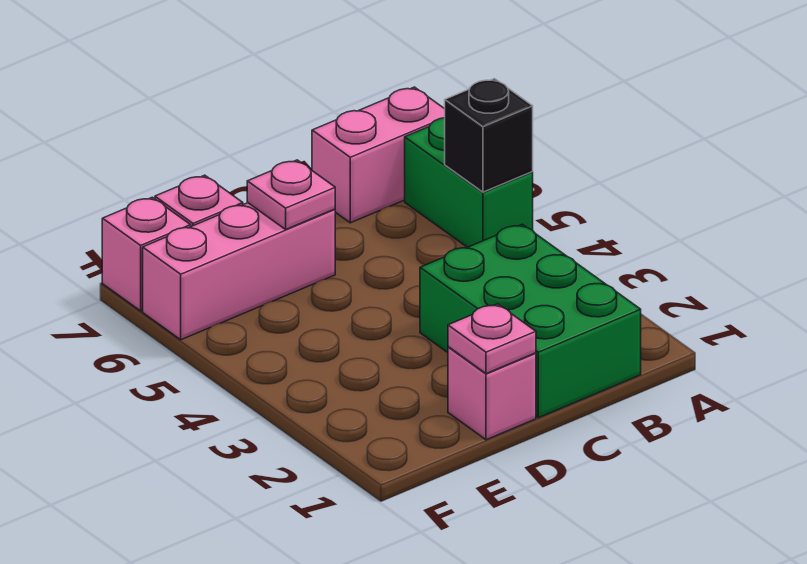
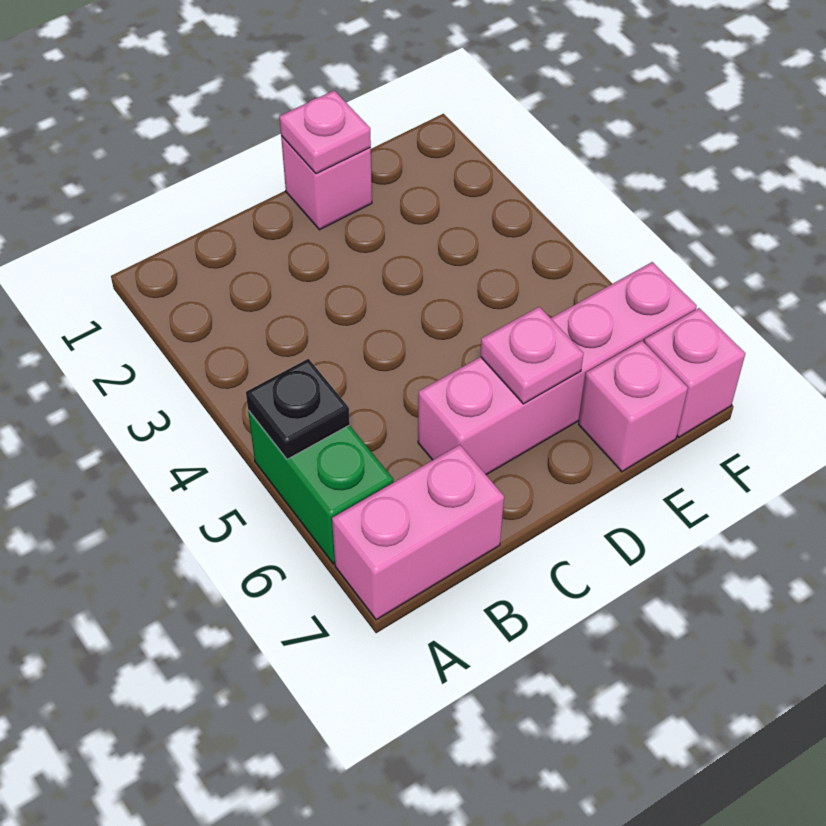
black brick A5 level 2 -> black plate A5 level 2
green brick B1:C3 level 1 -> none
pink brick D6:F6 level 1 -> pink brick C6:F6 level 1

